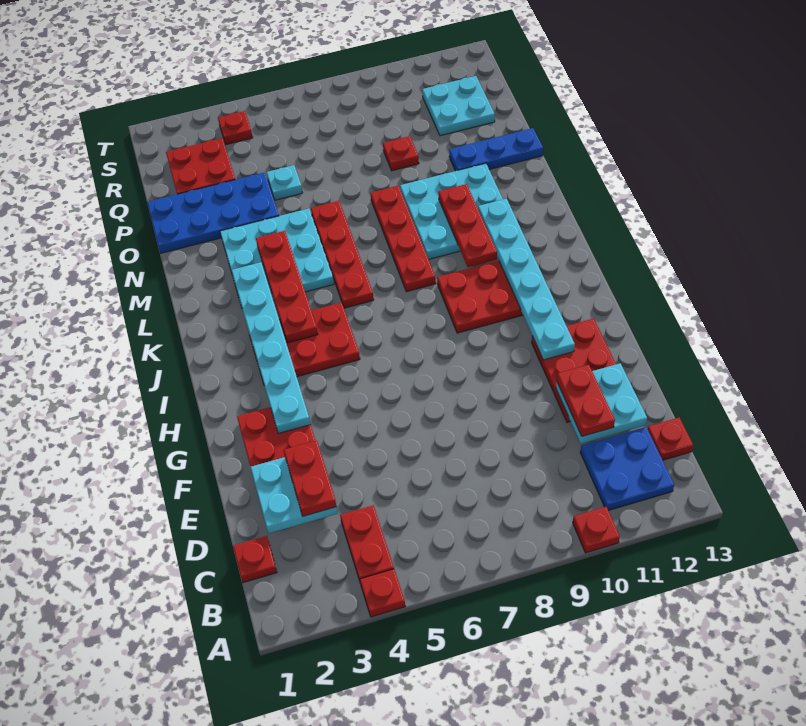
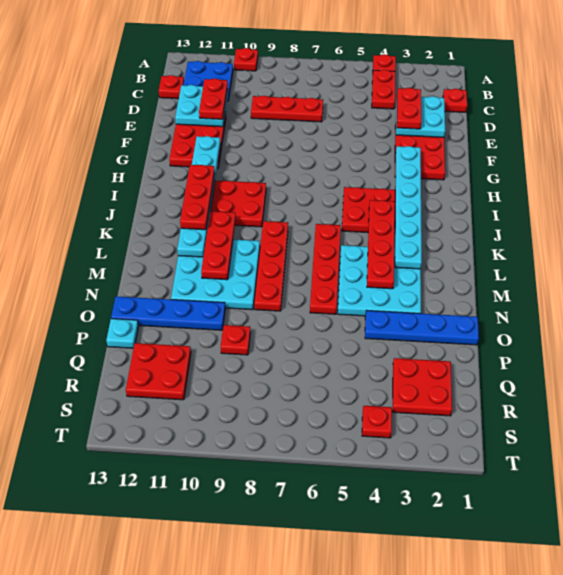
none -> red plate D7:D9 level 1
none -> red plate I11:K11 level 3
blue plate O1:P4 level 1 -> blue plate O1:O4 level 1
blue plate O11:O13 level 1 -> blue plate O10:O13 level 1
cyan plate P5 level 1 -> cyan plate P13 level 1
cyan plate Q11:R12 level 1 -> red plate Q11:R12 level 1

